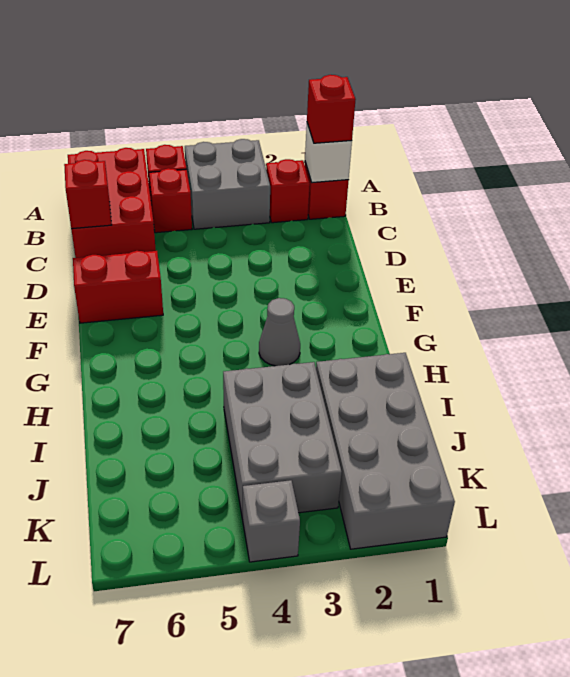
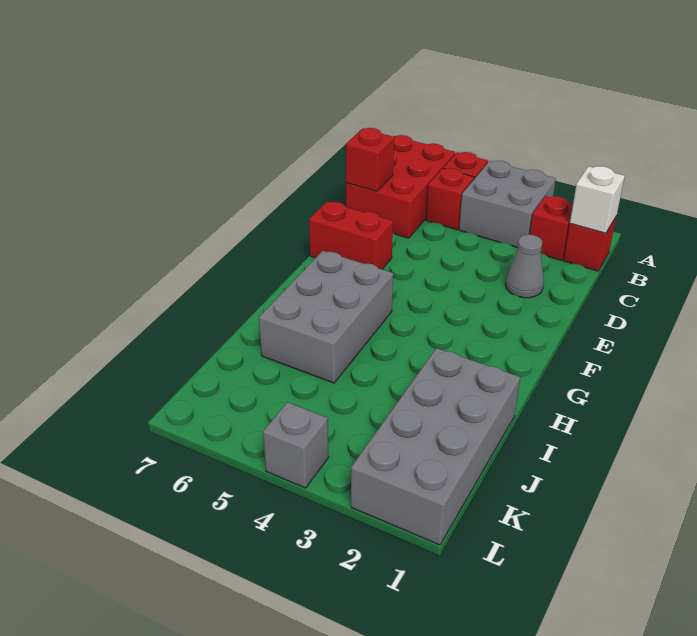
red brick B1 level 3 -> none
grey cone G3 level 1 -> grey cone D2 level 1
grey brick I3:K4 level 1 -> grey brick G5:I6 level 1

